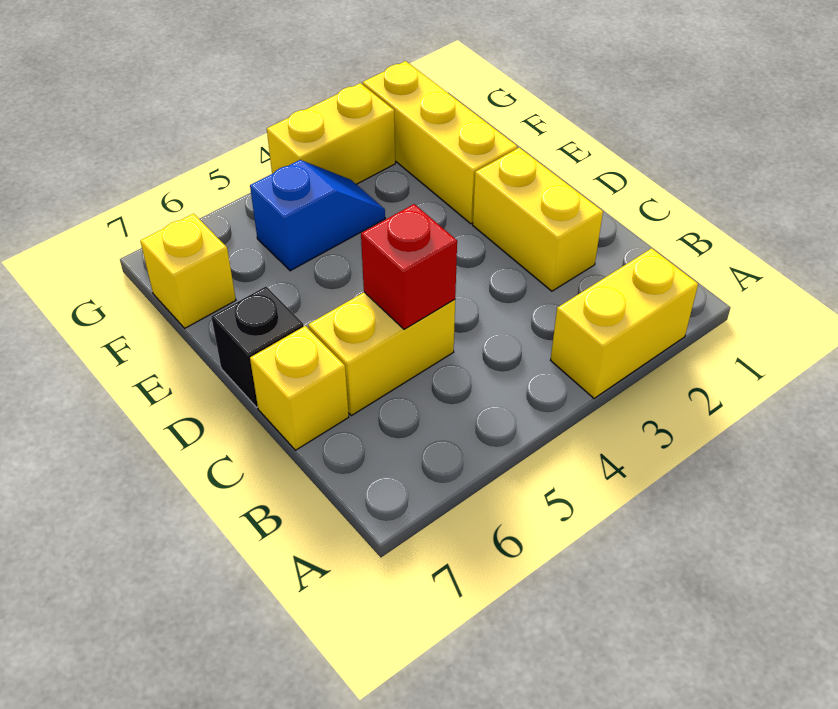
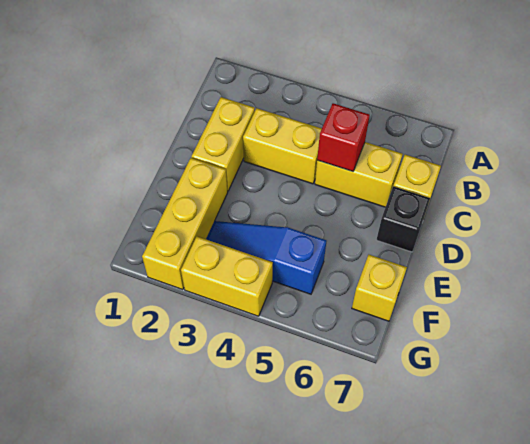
yellow brick A2:A3 level 1 -> yellow brick C3:C4 level 1
blue slope F4:F5 level 1 top 5 -> blue slope F3:F5 level 1 top 5

